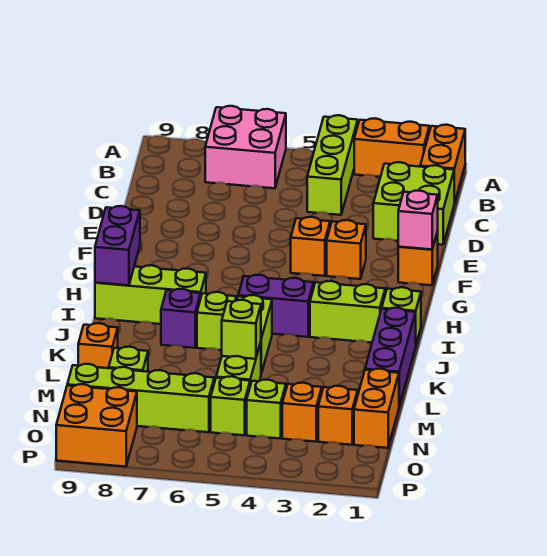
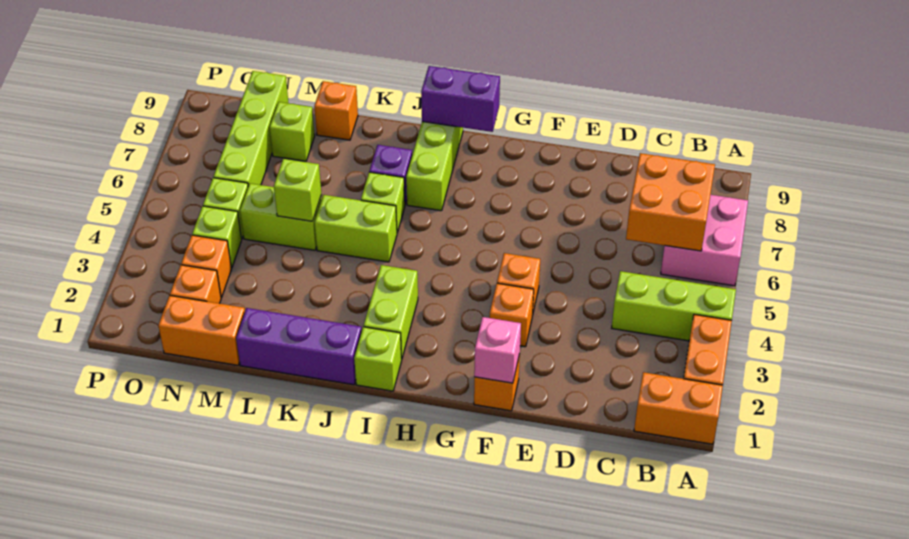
lime brick C1:D2 level 1 -> none
purple brick I4:I5 level 1 -> none
orange brick O8:P9 level 1 -> orange brick B6:C7 level 2

